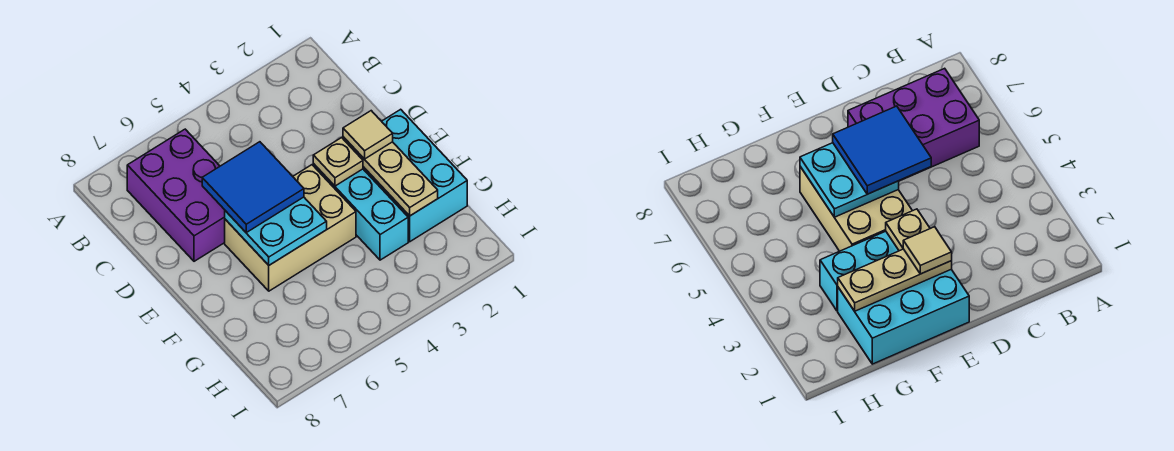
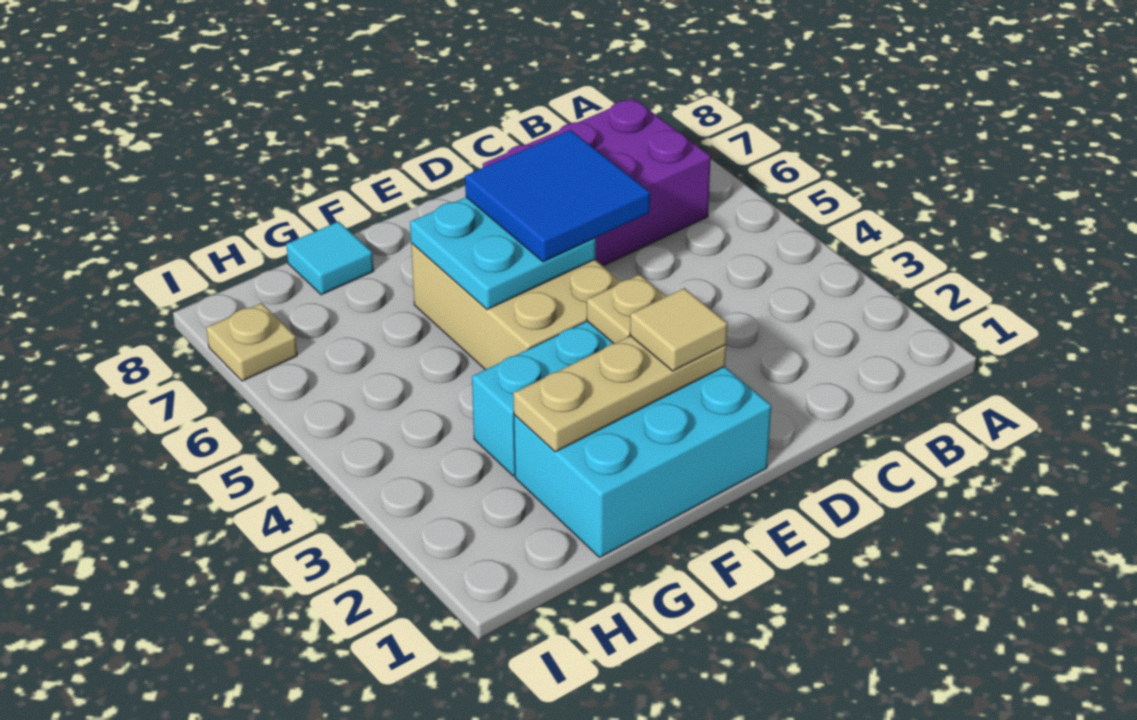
none -> cyan tile G8 level 1
none -> tan plate I7 level 1

